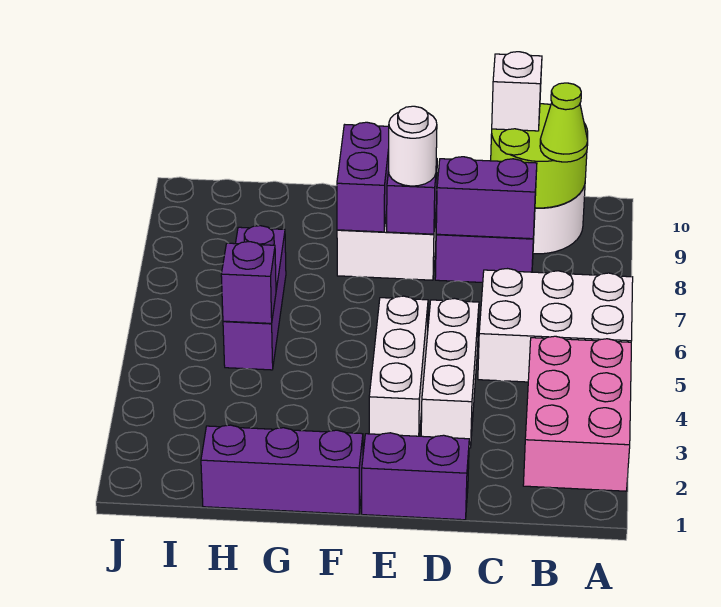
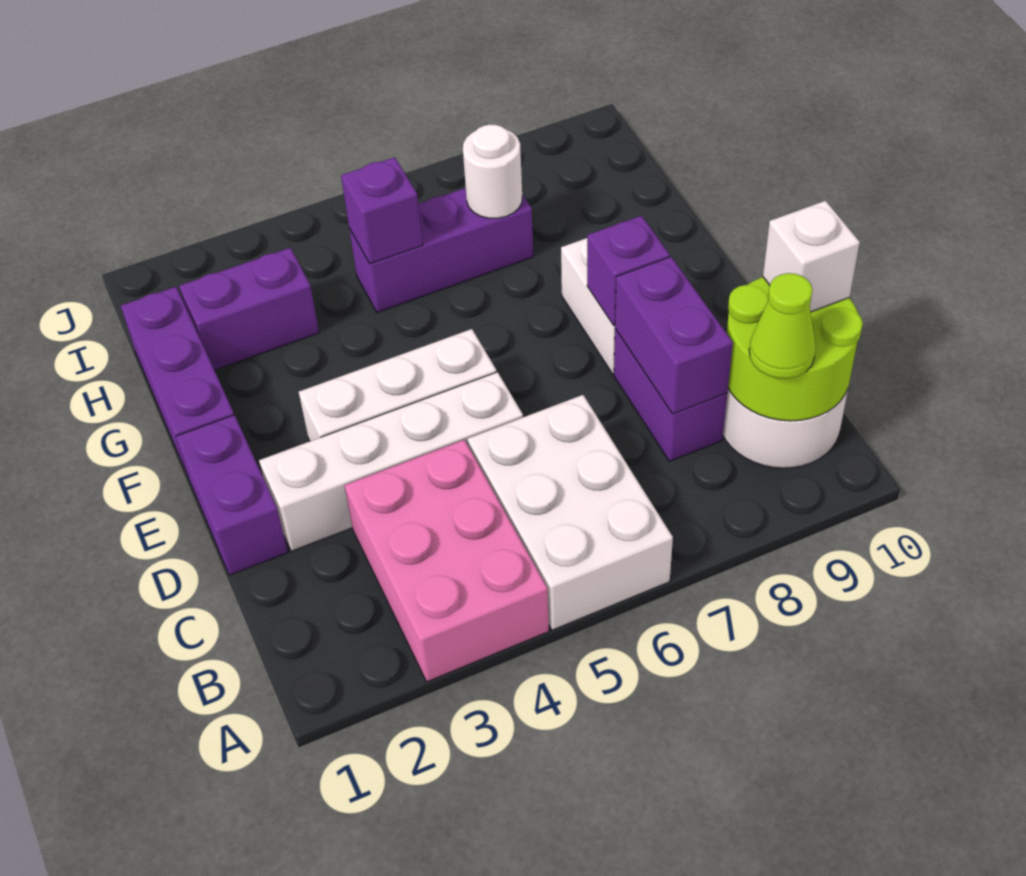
pink brick A2:B4 level 1 -> pink brick A3:C4 level 1
white brick D3:D5 level 1 -> white brick D2:D5 level 1
white round brick E8 level 3 -> white round brick H7 level 2
purple brick F8:F9 level 2 -> purple brick H2:H3 level 1

